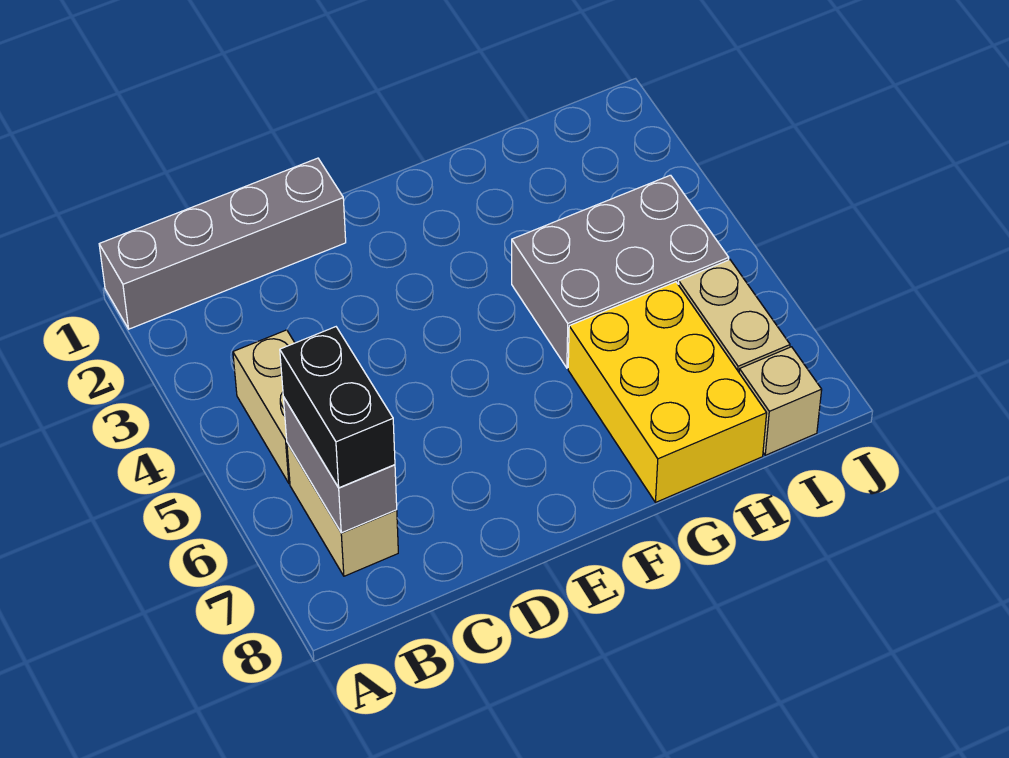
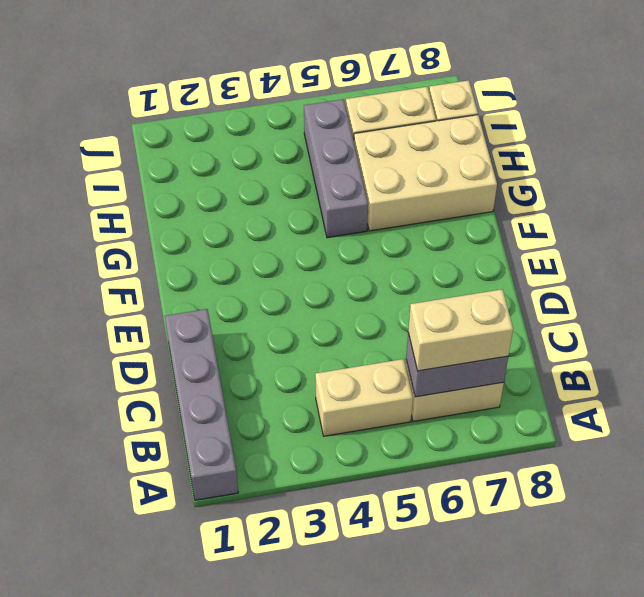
black brick B6:B7 level 3 -> tan brick B6:B7 level 3
grey brick G4:I5 level 1 -> grey brick G5:I5 level 1
yellow brick G6:H8 level 1 -> tan brick G6:H8 level 1

